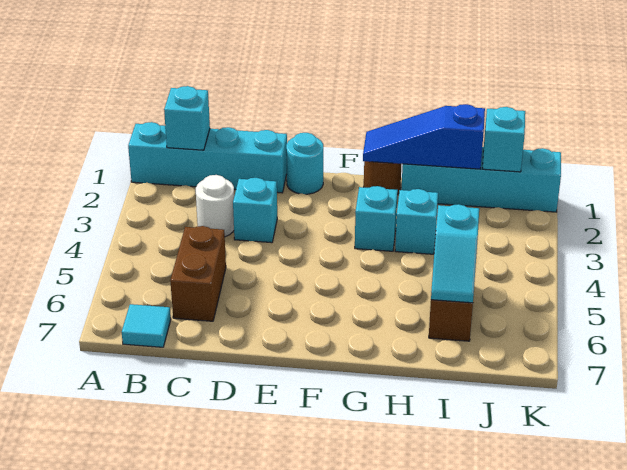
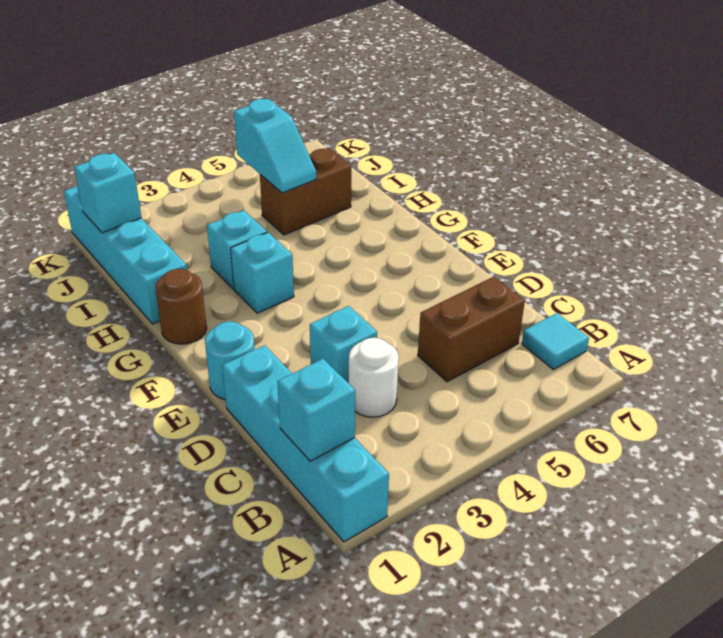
blue slope G1:I1 level 2 top I -> none
cyan slope I5:I6 level 2 top 5 -> cyan slope I5:J5 level 2 top J

